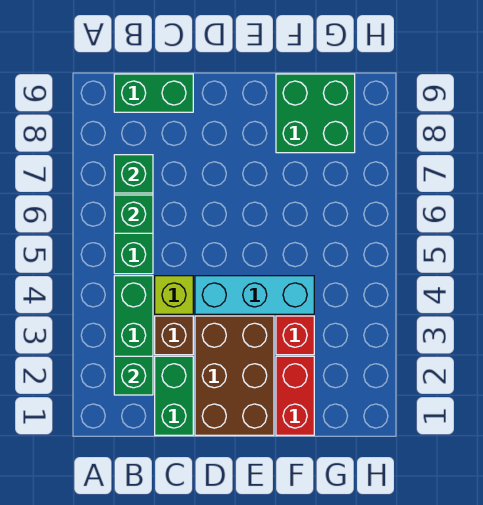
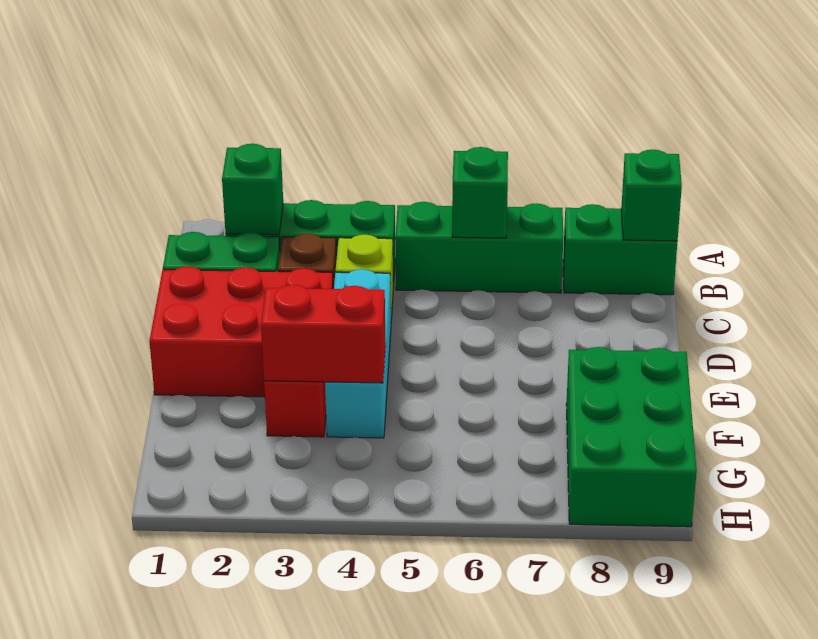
green brick B7 level 2 -> green brick B9 level 2
green brick B9:C9 level 1 -> green brick B8:B9 level 1
brown brick D1:E3 level 1 -> red brick D1:E3 level 1
red brick F1:F2 level 1 -> red brick F3:F4 level 2
green brick F8:G9 level 1 -> green brick F8:H9 level 1

